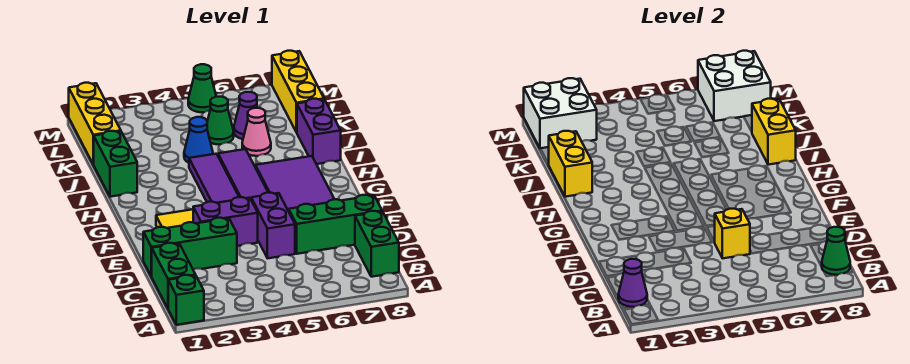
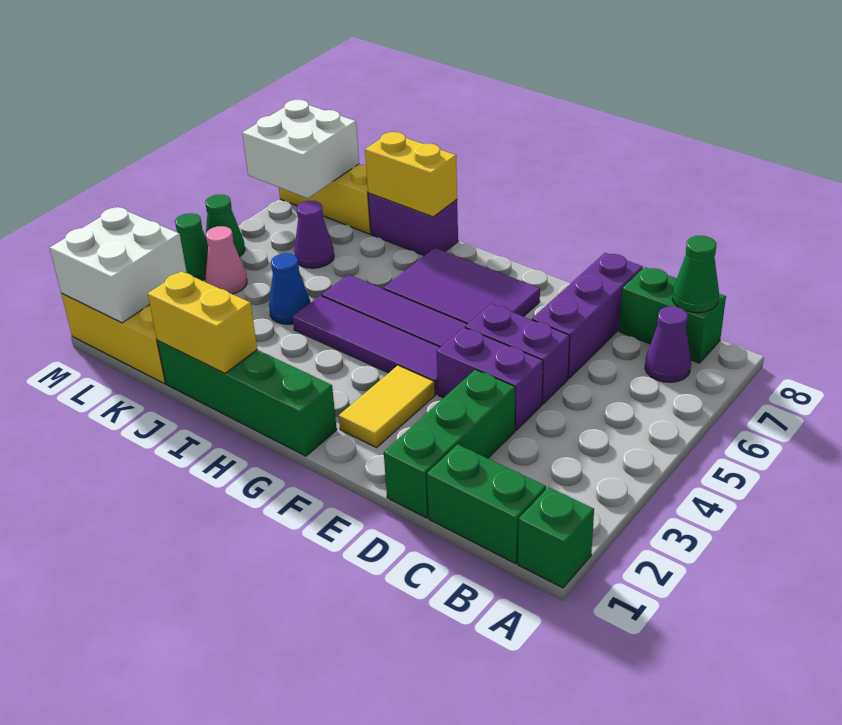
purple cone B1 level 2 -> purple cone B7 level 1
yellow brick D5 level 2 -> none
green brick D6:D8 level 1 -> purple brick D6:D8 level 1
purple brick E3:E4 level 1 -> purple brick D4:E4 level 1
green brick I1:J1 level 1 -> green brick G1:J1 level 1
pink cone J6 level 1 -> pink cone L4 level 1
green cone K5 level 1 -> green cone M4 level 1

